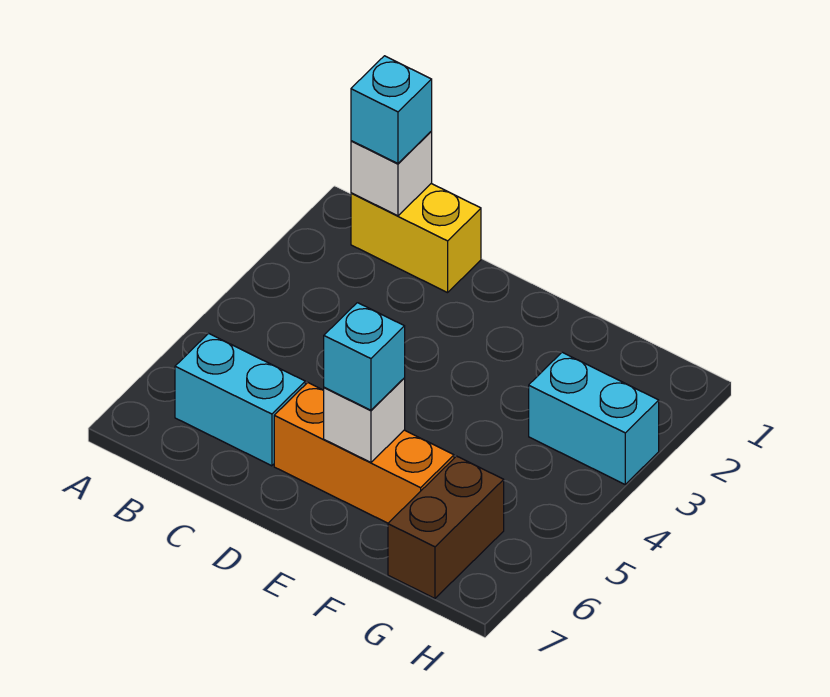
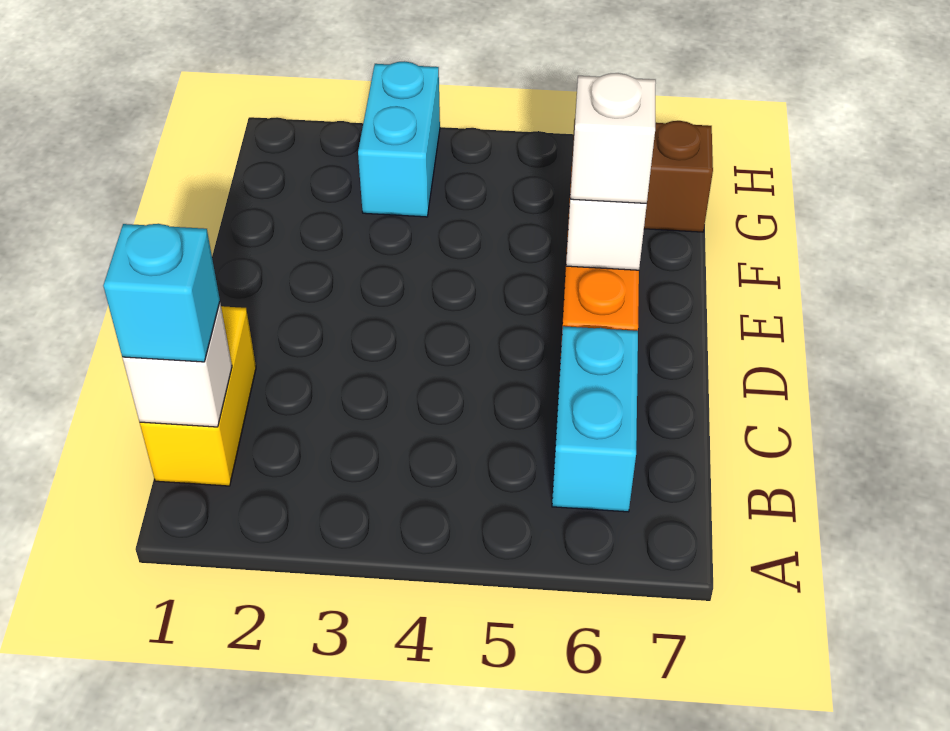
cyan brick E6 level 3 -> white brick E6 level 3

